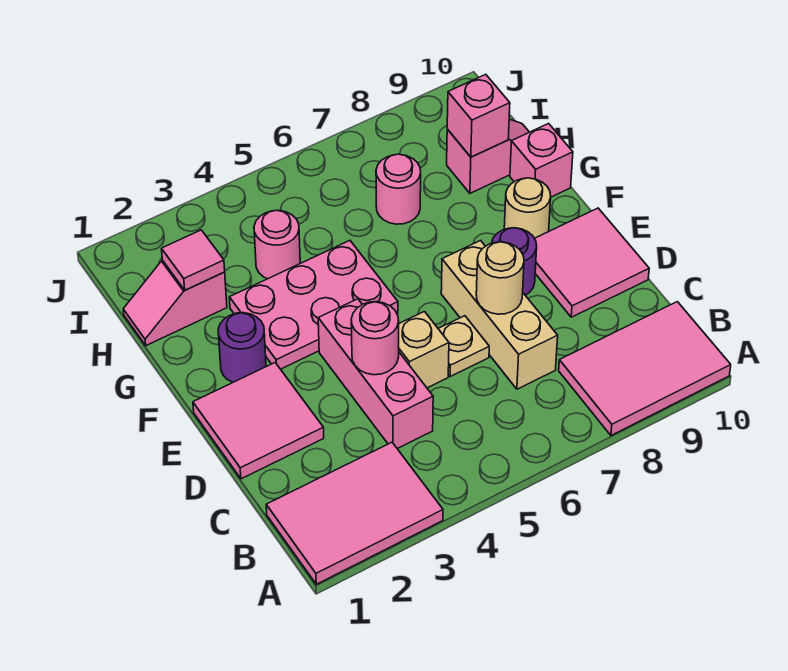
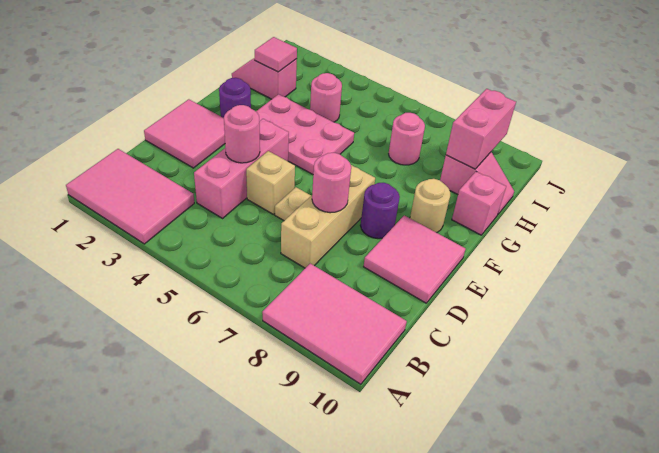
tan round brick D7 level 2 -> pink round brick D7 level 2
pink brick H9 level 2 -> pink brick H9:I9 level 2

